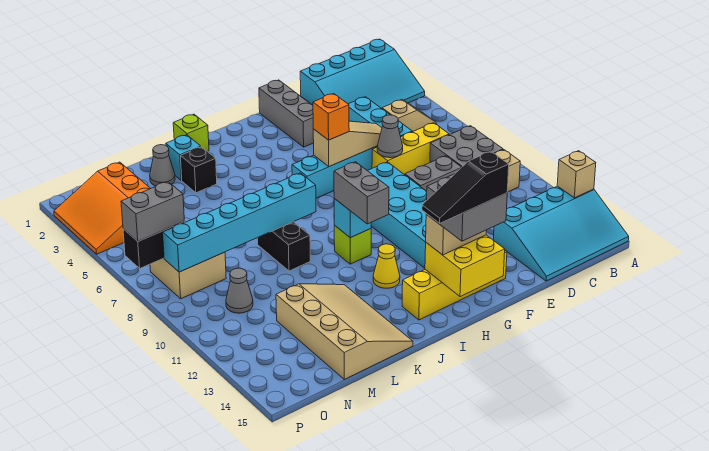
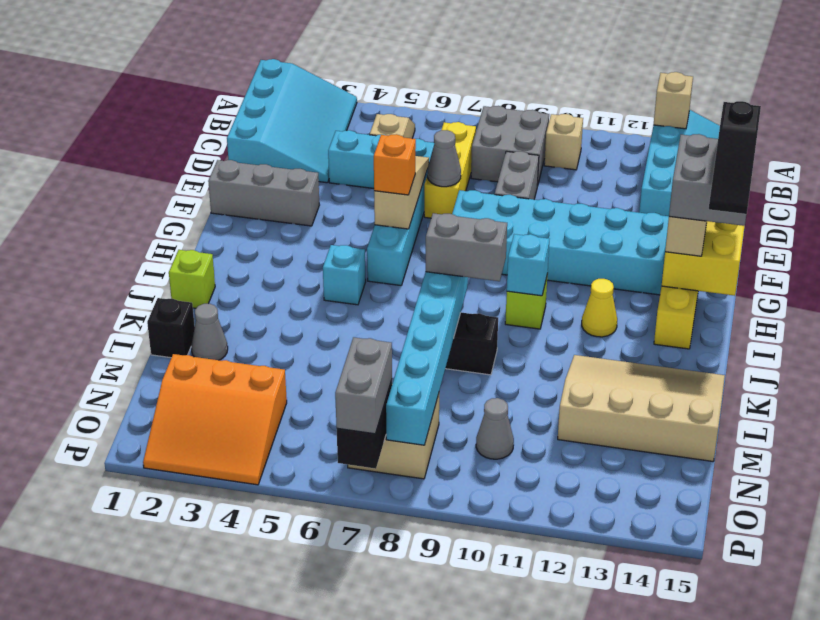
grey brick I10:I11 level 3 -> grey brick J8:J9 level 3
cyan brick K2 level 1 -> cyan brick I5 level 1
black brick K3 level 1 -> black brick L1 level 1

